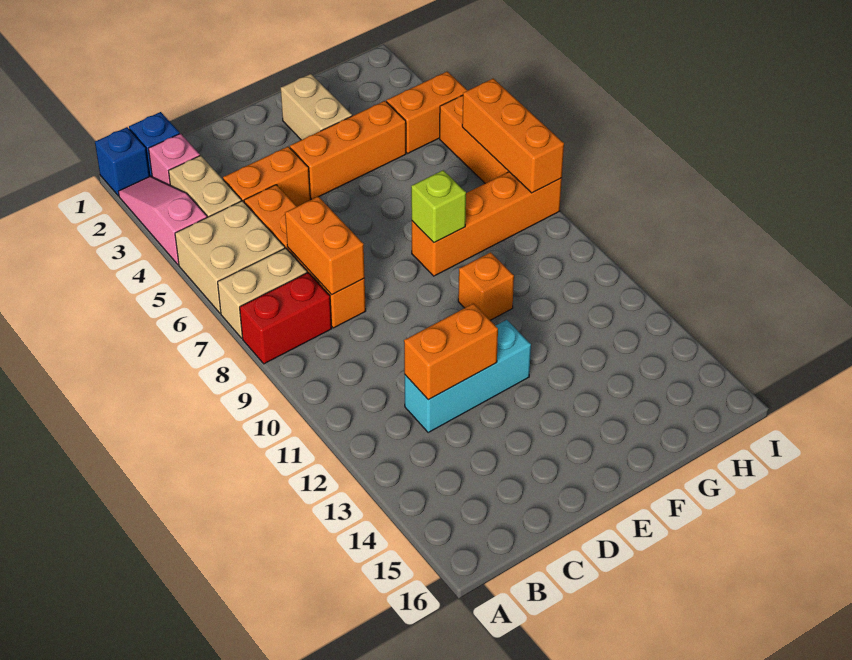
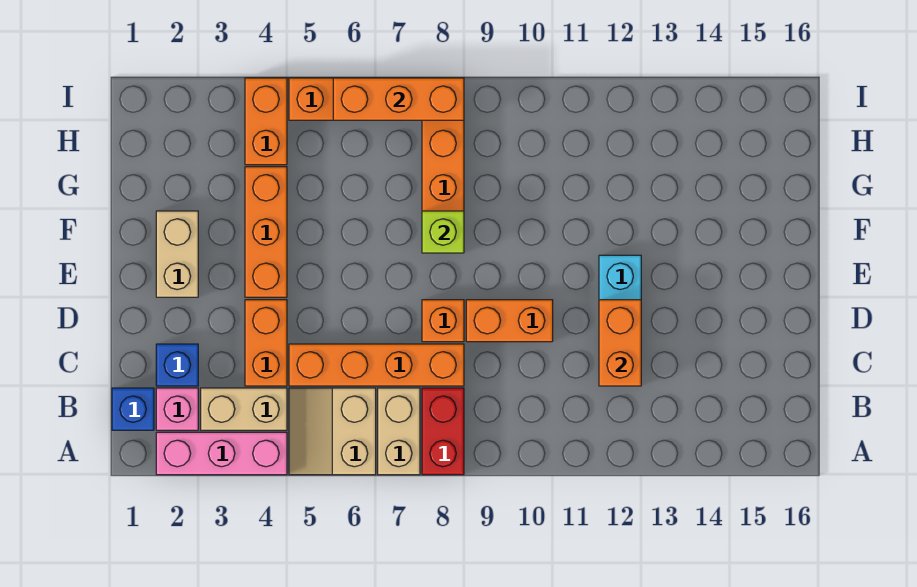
blue brick A1 level 1 -> blue brick C2 level 1
pink slope A2:A4 level 1 top 4 -> pink brick A2:A4 level 1
tan brick A5:B6 level 1 -> tan slope A5:B6 level 1 top 6
orange brick C7:C8 level 2 -> orange brick D9:D10 level 1
tan brick F2:F3 level 1 -> tan brick E2:F2 level 1
orange brick F10 level 1 -> orange brick D8 level 1

